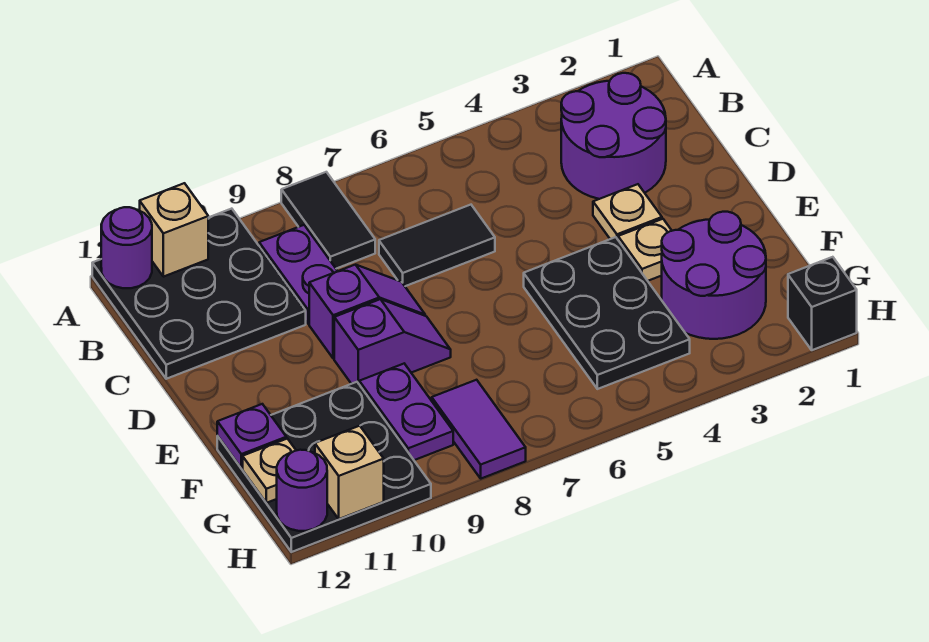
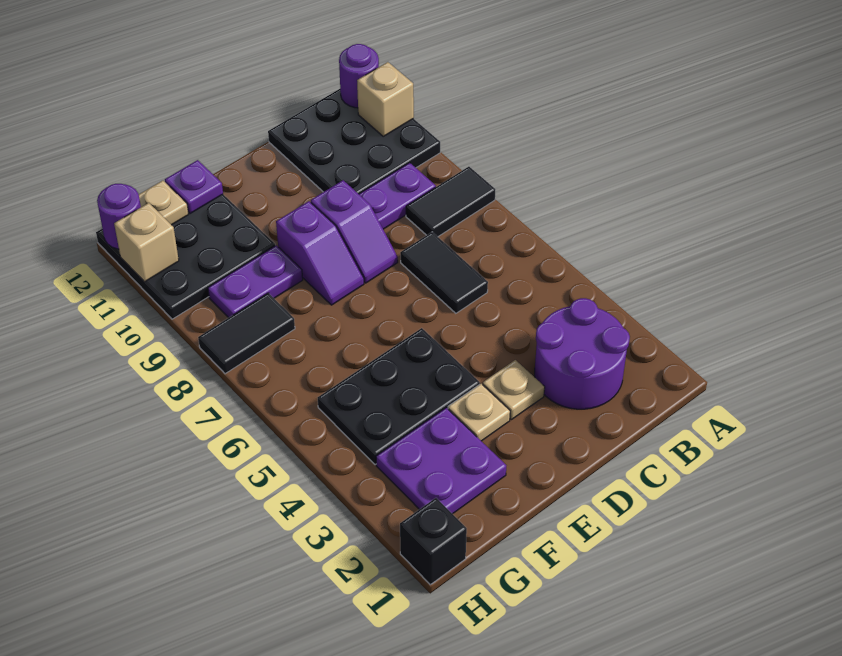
purple round brick F2:G3 level 1 -> purple plate F2:G3 level 1
purple tile G8:H8 level 1 -> black tile G8:H8 level 1

